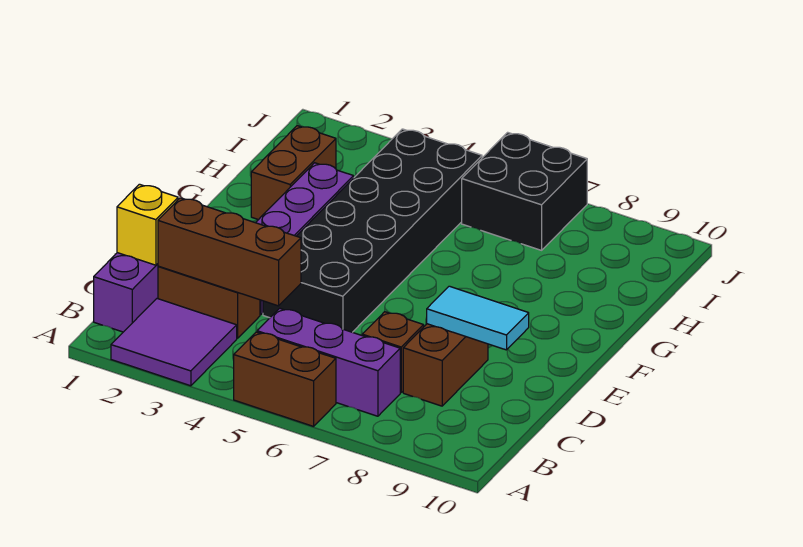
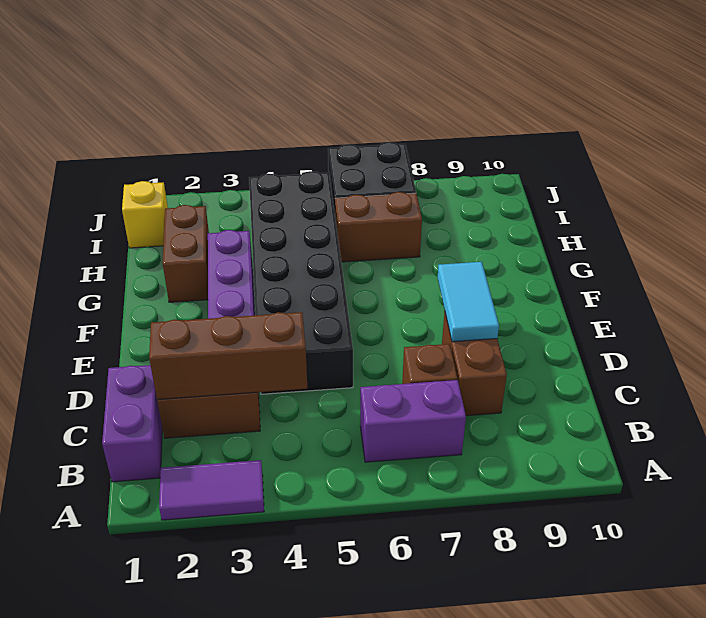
purple tile A2:B3 level 1 -> purple tile A2:A3 level 1
brown brick A5:A6 level 1 -> brown brick H6:H7 level 1
purple brick B5:B7 level 1 -> purple brick B6:B7 level 1
yellow brick C1 level 2 -> yellow brick I1 level 1
cyan tile D8:D9 level 2 -> cyan tile D8:E8 level 2

